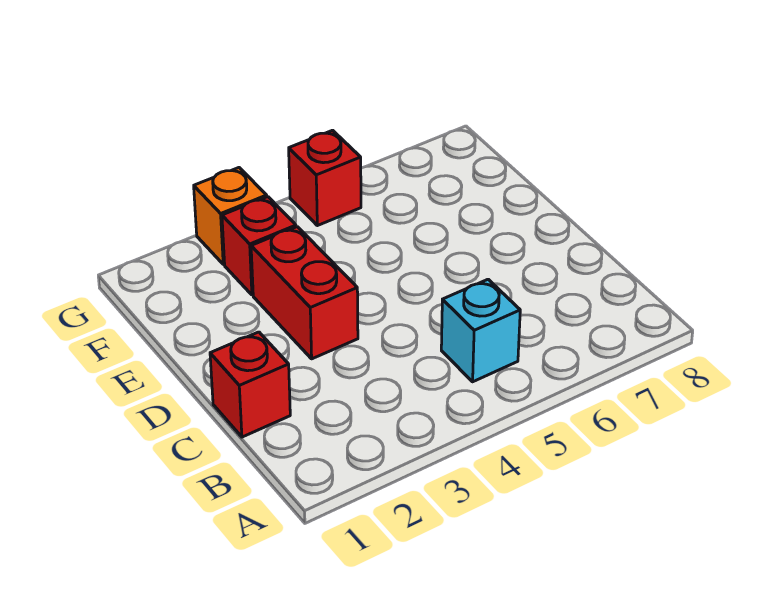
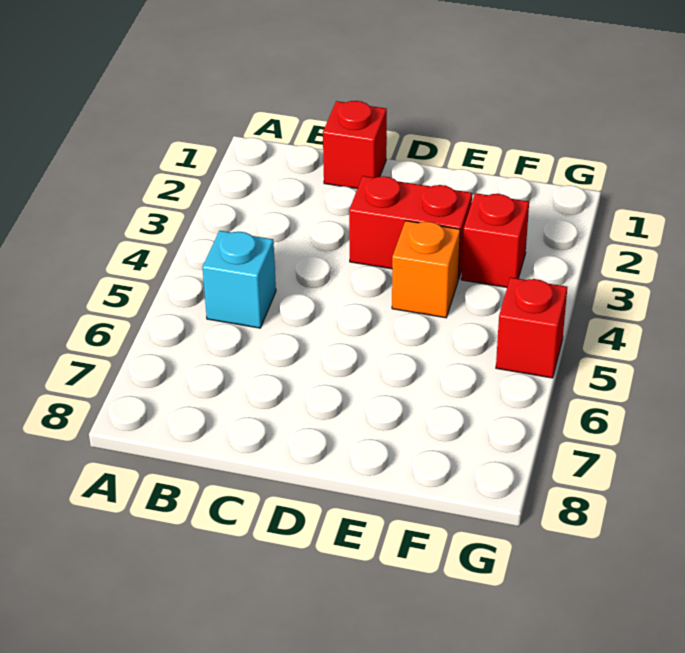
orange brick G3 level 1 -> orange brick E4 level 1

